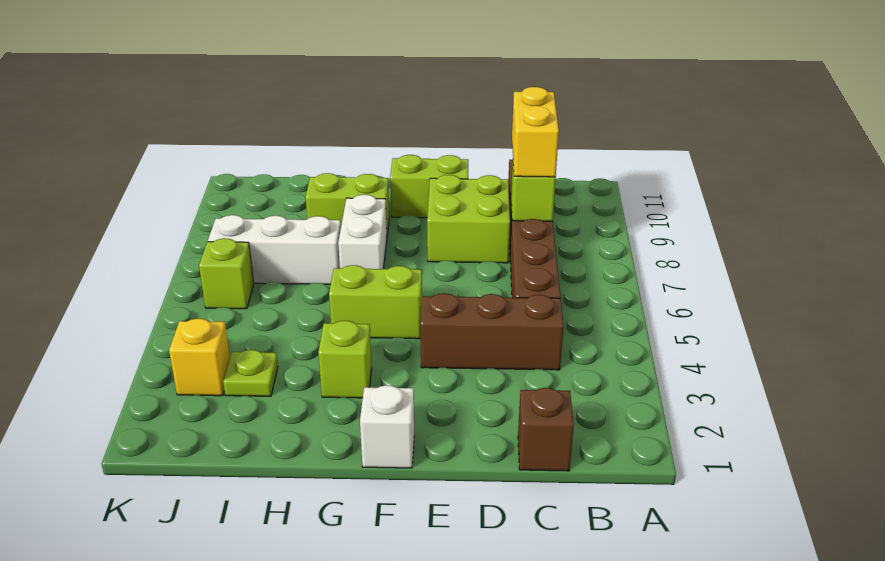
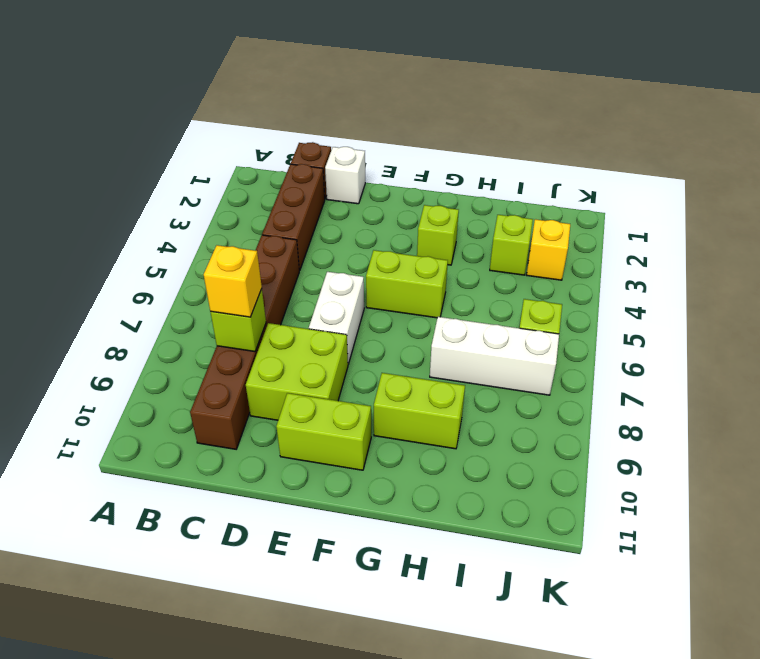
brown brick C4:E4 level 1 -> brown brick C2:C4 level 1
yellow brick C8:C9 level 3 -> yellow brick C8 level 3
white brick F1 level 1 -> white brick D1 level 1
white brick G7:G8 level 1 -> white brick E6:E7 level 1
lime plate I3 level 1 -> lime brick I3 level 1

